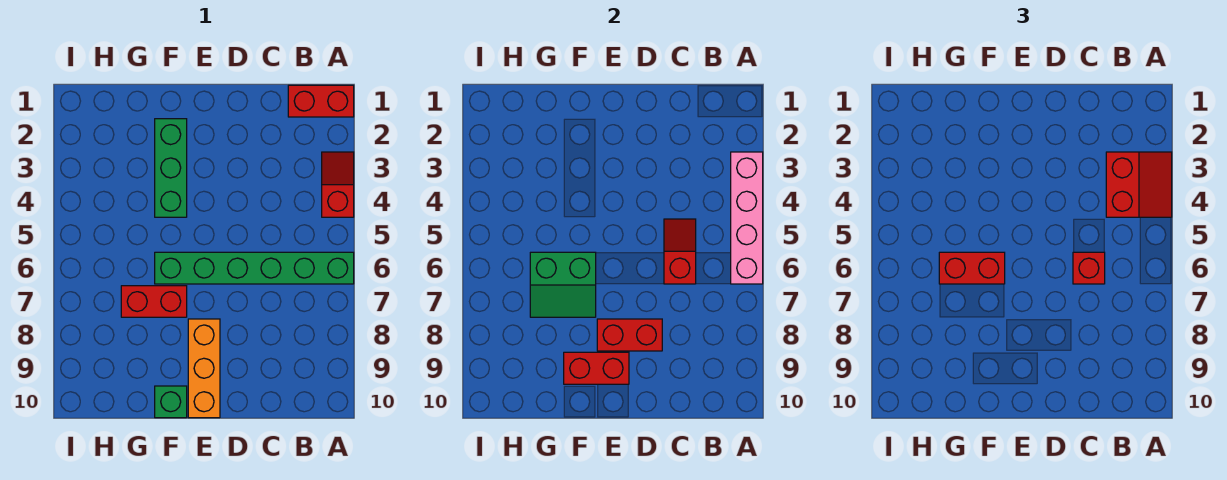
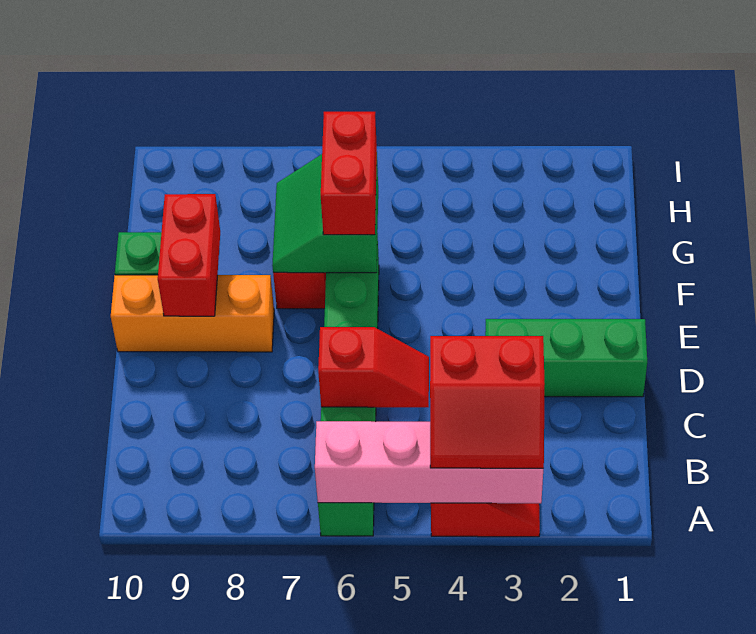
red brick A1:B1 level 1 -> none
red brick C6 level 3 -> none
red brick D8:E8 level 2 -> none
green brick F2:F4 level 1 -> green brick D1:D3 level 1

